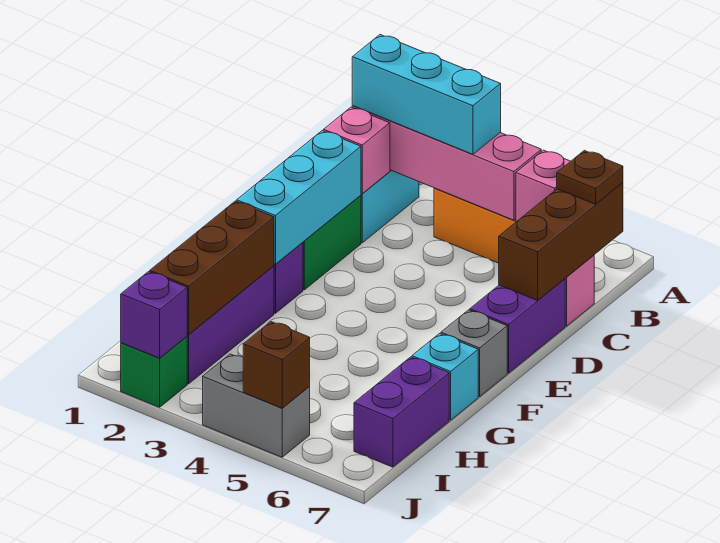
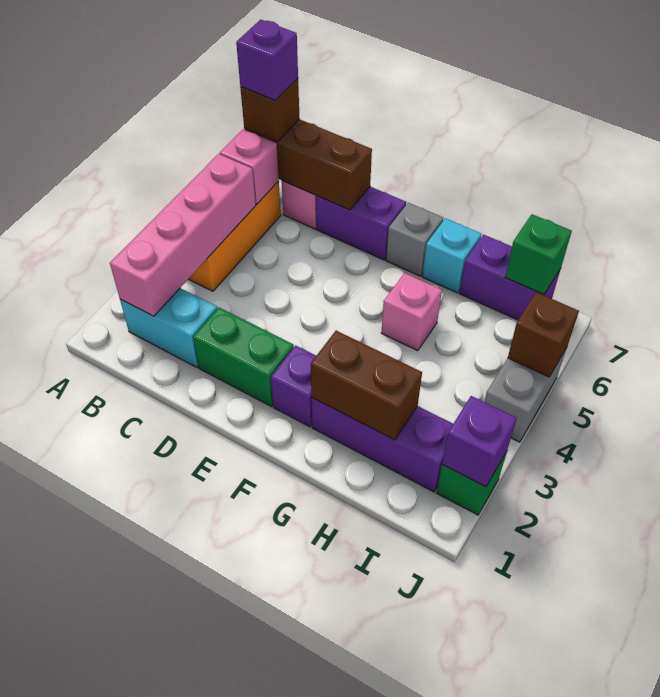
cyan brick B2:B4 level 3 -> none
brown plate B7 level 3 -> brown brick B7 level 3
none -> purple brick B7 level 4
pink brick C2 level 2 -> pink brick G5 level 1
cyan brick D2:F2 level 2 -> none
brown brick G2:I2 level 2 -> brown brick G2:H2 level 2
none -> green brick I7 level 2

